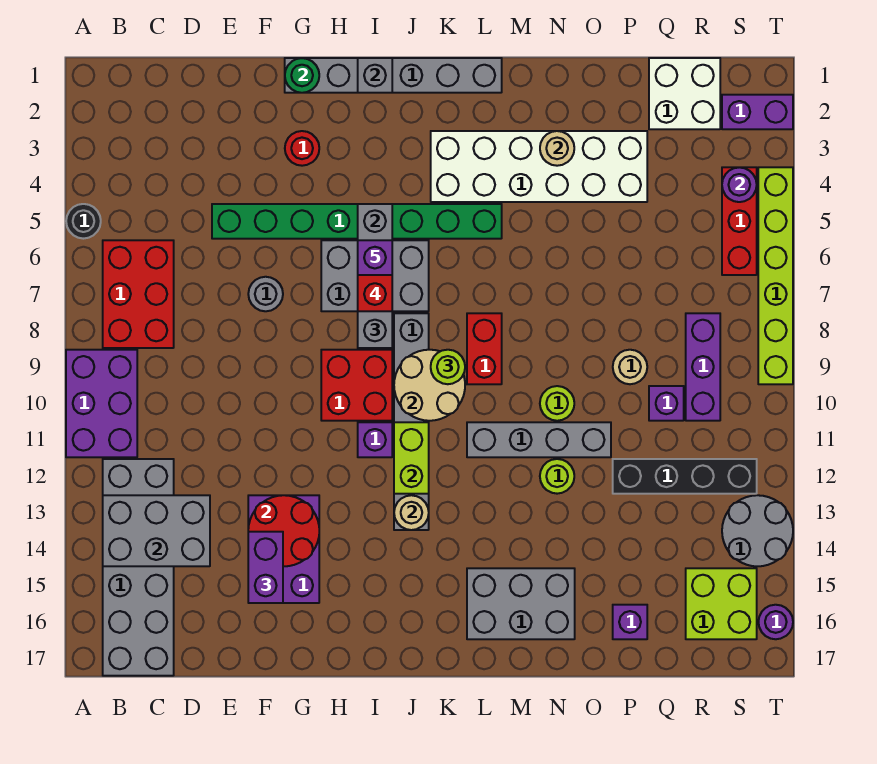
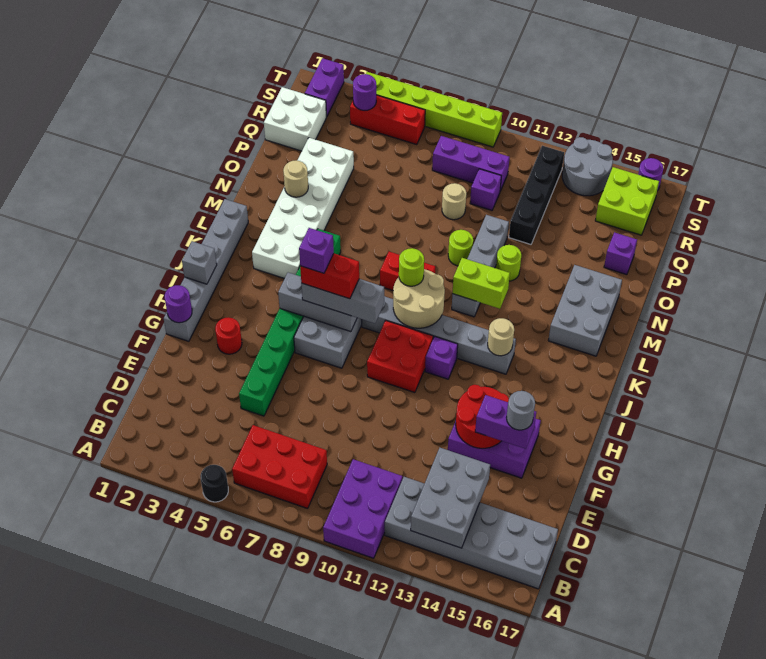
purple brick A9:B11 level 1 -> purple brick A10:C11 level 1
grey round brick F7 level 1 -> grey round brick F15 level 4
green round brick G1 level 2 -> purple round brick G1 level 2
lime brick J11:J12 level 2 -> lime brick L11:L12 level 2

